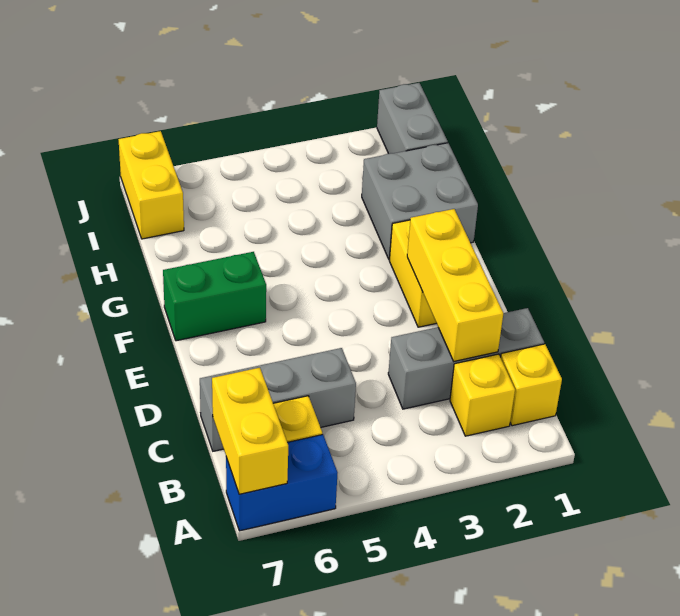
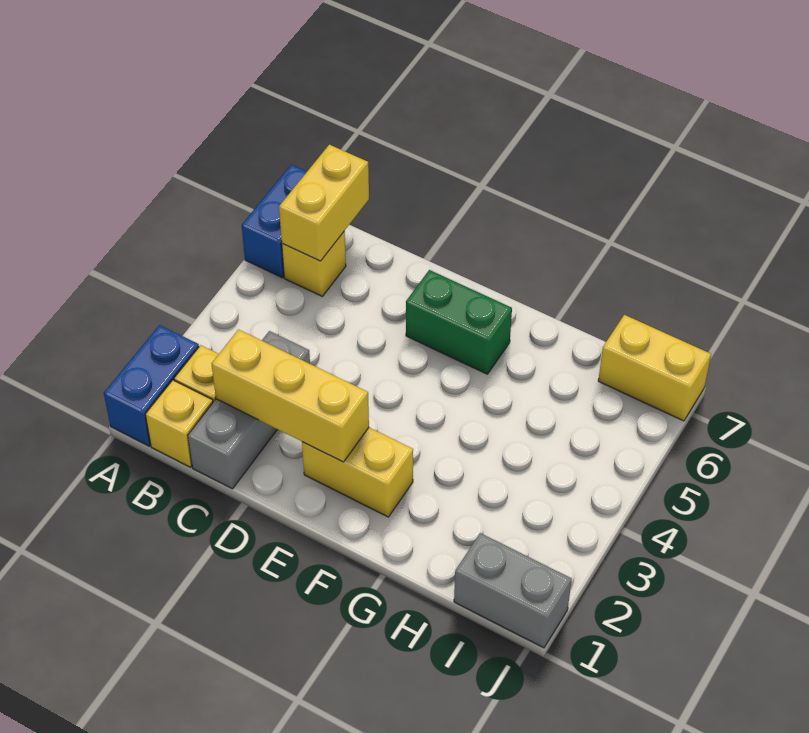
none -> blue brick A1:A2 level 1
yellow brick A7:B7 level 2 -> yellow brick B6:B7 level 2
grey brick C5:C7 level 1 -> none
green brick F6:F7 level 1 -> green brick E6:F6 level 1
grey brick G1:H2 level 1 -> none

